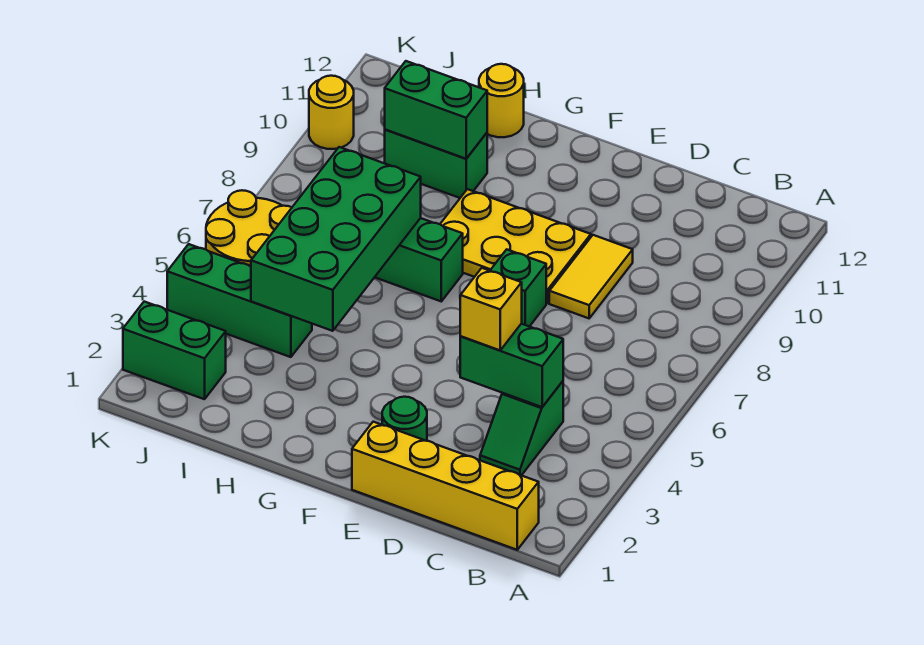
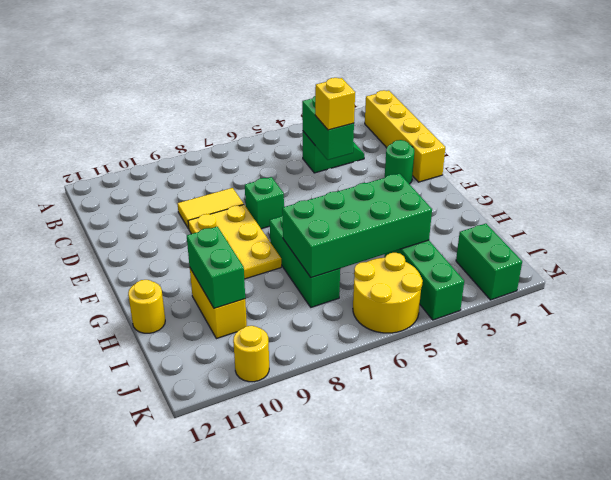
green brick H10:I10 level 1 -> yellow brick H10:I10 level 1

